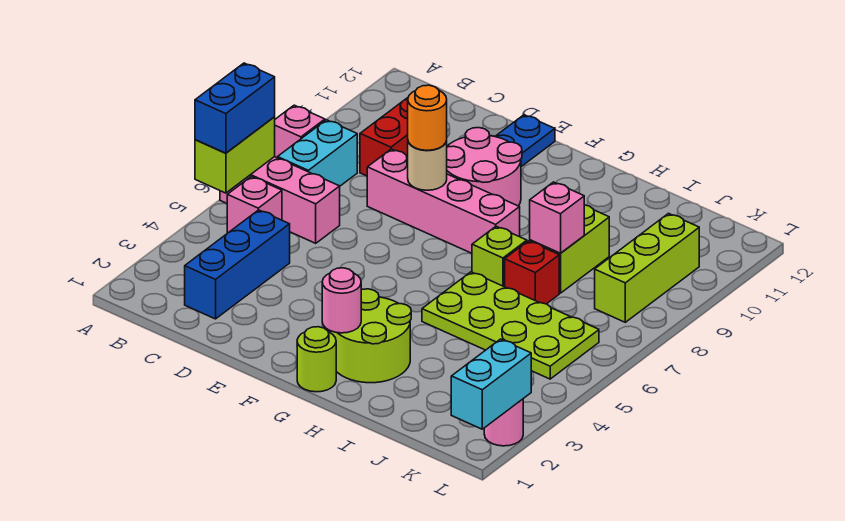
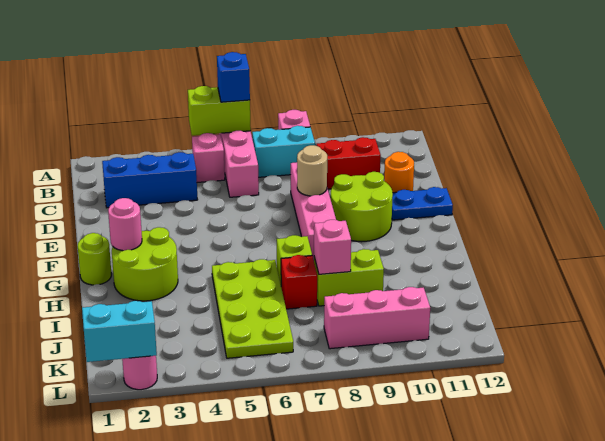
blue brick A5:A6 level 3 -> blue brick A6 level 3
orange round brick E8 level 3 -> orange round brick D11 level 1
pink round brick E9:F10 level 1 -> lime round brick E9:F10 level 1
lime brick K8:K10 level 1 -> pink brick K8:K10 level 1

